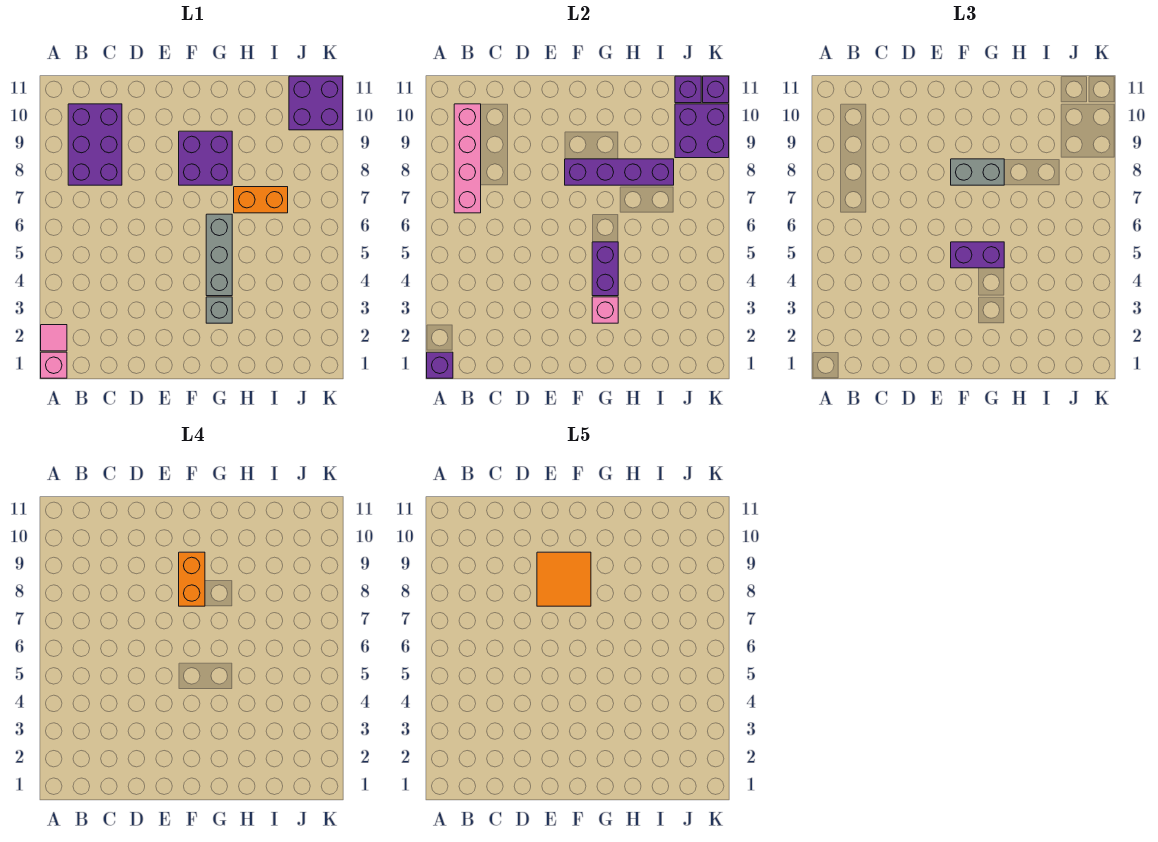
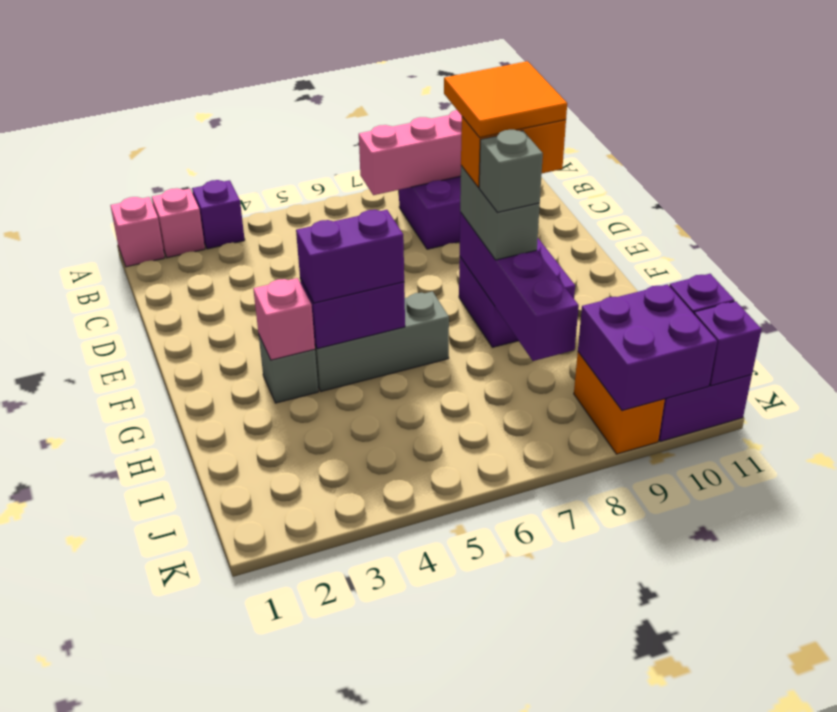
purple brick A1 level 2 -> purple brick A3 level 1
pink tile A2 level 1 -> pink brick A2 level 1
purple brick F5:G5 level 3 -> purple brick G4:G5 level 3
none -> grey brick G8 level 4
orange brick H7:I7 level 1 -> orange brick J9:K9 level 1

